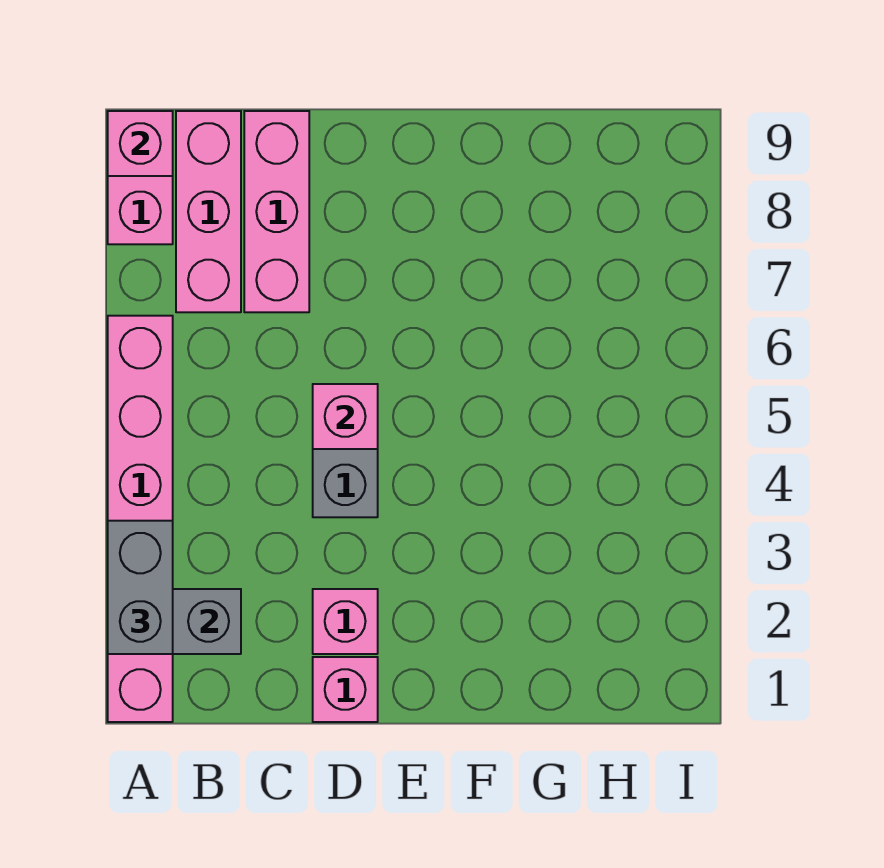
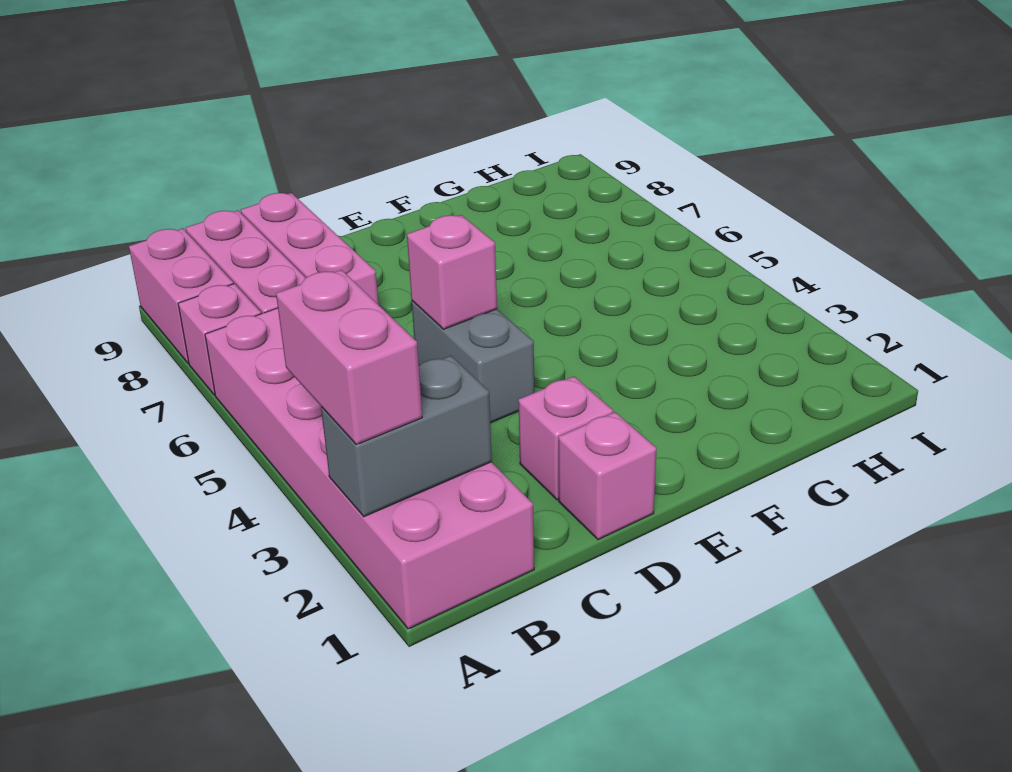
pink brick A1:A6 level 1 -> pink brick A1:B6 level 1
grey brick A2:A3 level 3 -> pink brick A2:A3 level 3
pink brick A9 level 2 -> pink brick A7 level 1

